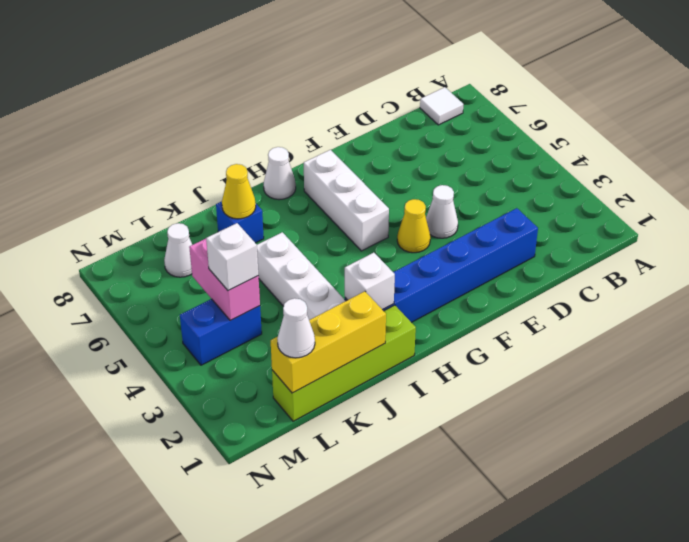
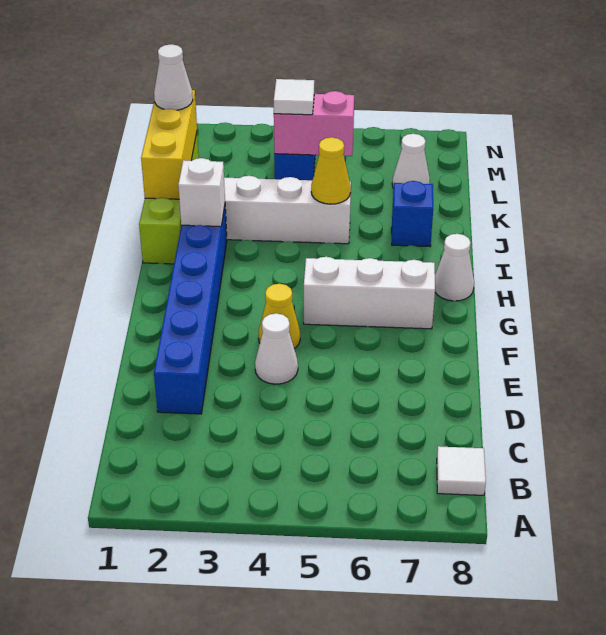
yellow cone J7 level 2 -> yellow cone J5 level 2
white brick L4 level 3 -> white tile L4 level 3

